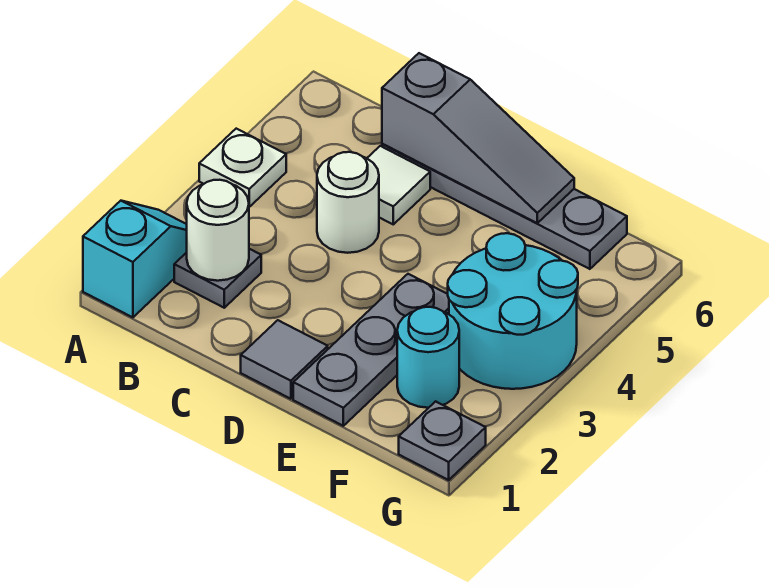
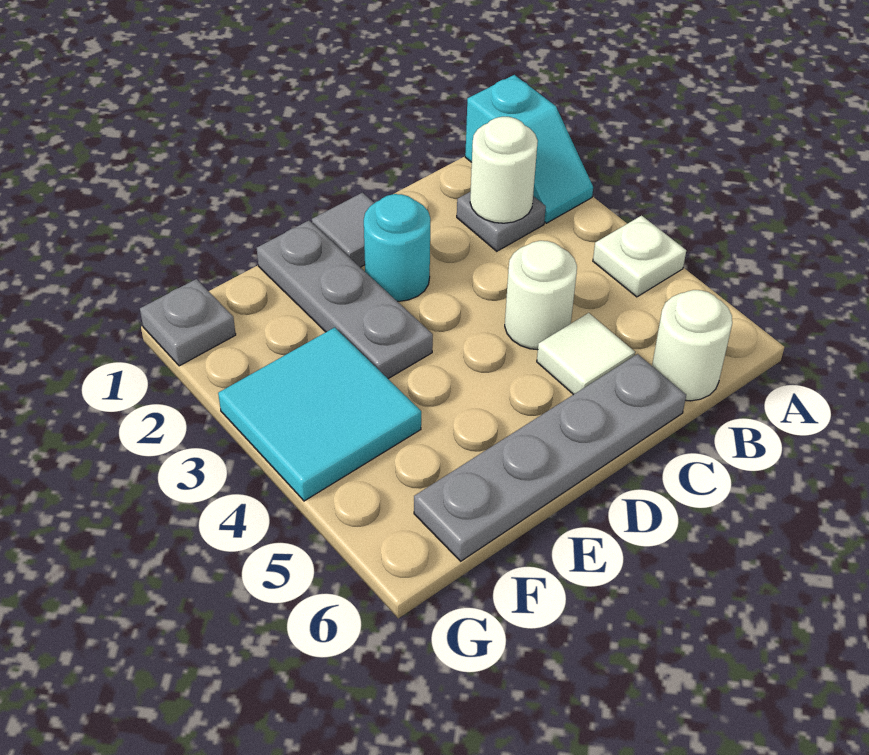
none -> white round brick B6 level 1
grey slope C6:E6 level 2 top C -> none
cyan round brick F2 level 1 -> cyan round brick D2 level 1
cyan round brick F3:G4 level 1 -> cyan tile F3:G4 level 1

